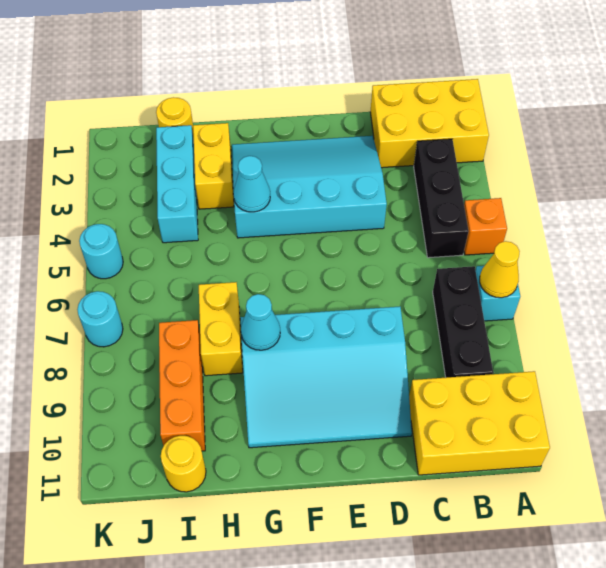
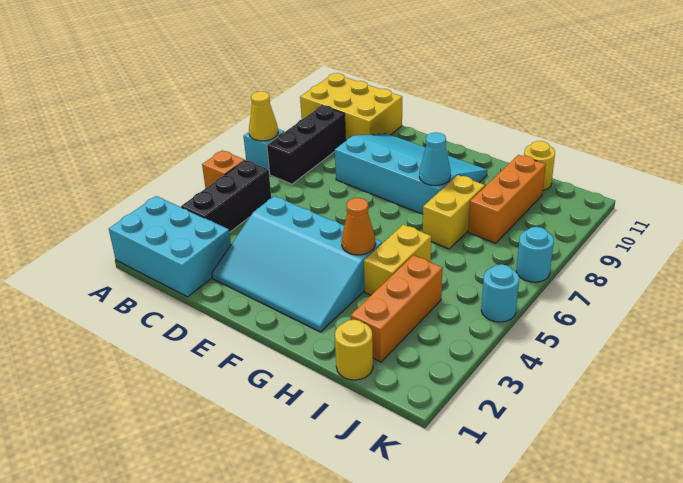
yellow brick A1:C2 level 1 -> cyan brick A1:C2 level 1
cyan cone G4 level 2 -> orange cone G4 level 2
yellow brick H2:H3 level 1 -> yellow brick H4:H5 level 1
cyan brick I2:I4 level 1 -> orange brick I2:I4 level 1

